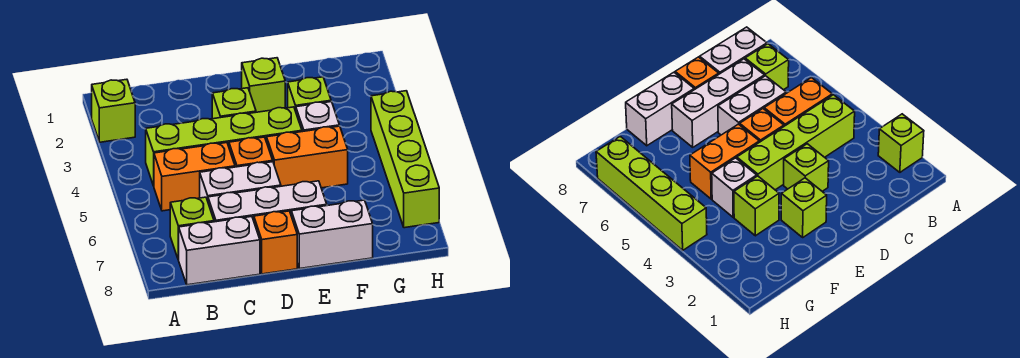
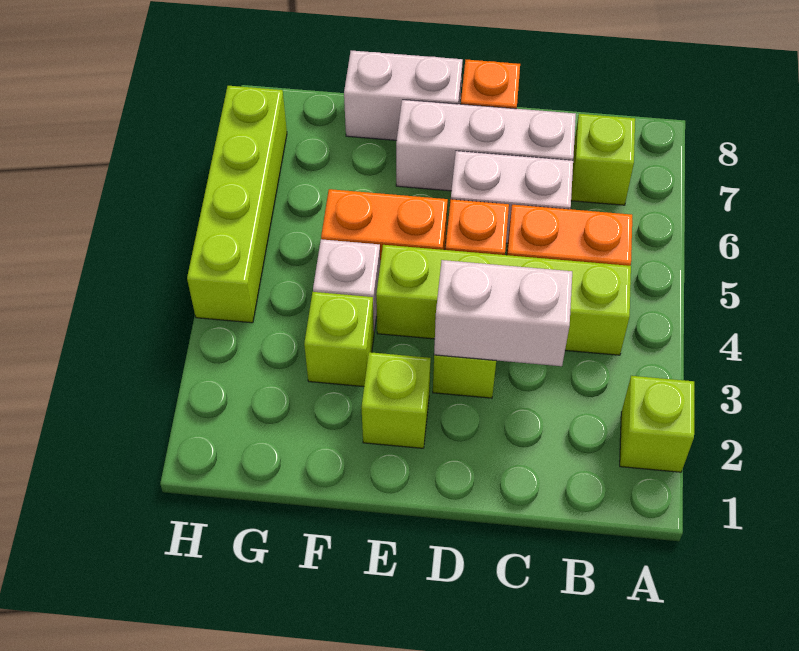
white brick B8:C8 level 1 -> white brick C3:D3 level 2

